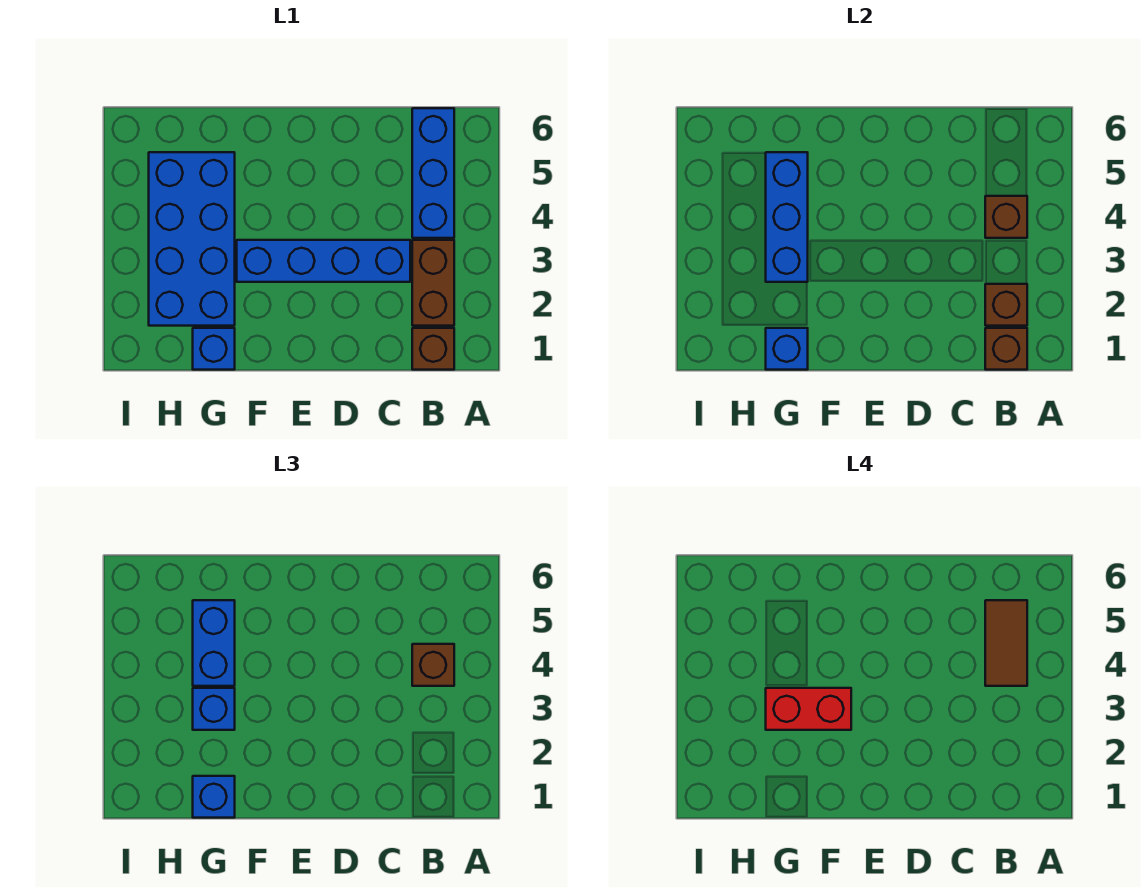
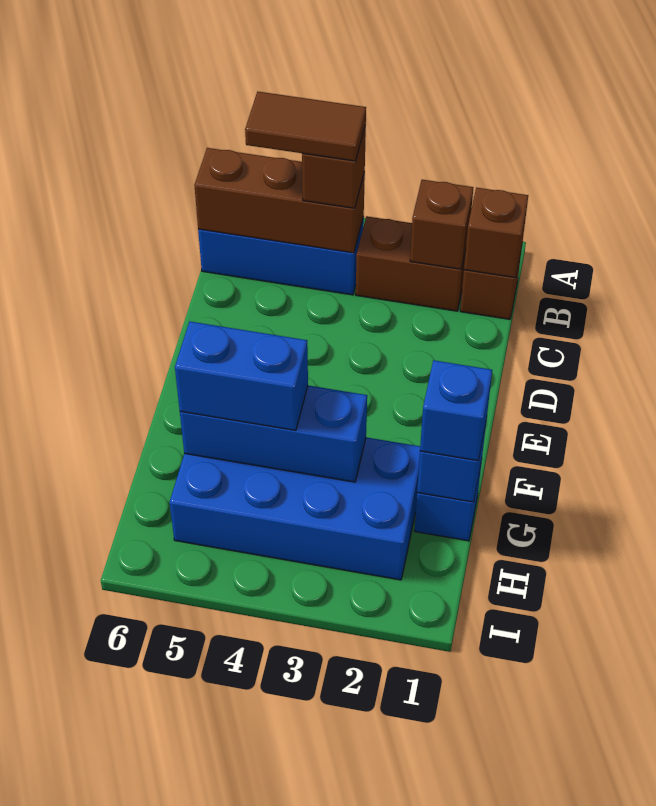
brown brick B4 level 2 -> brown brick B4:B6 level 2
blue brick C3:F3 level 1 -> none
red brick F3:G3 level 4 -> none
blue brick G3 level 3 -> none

